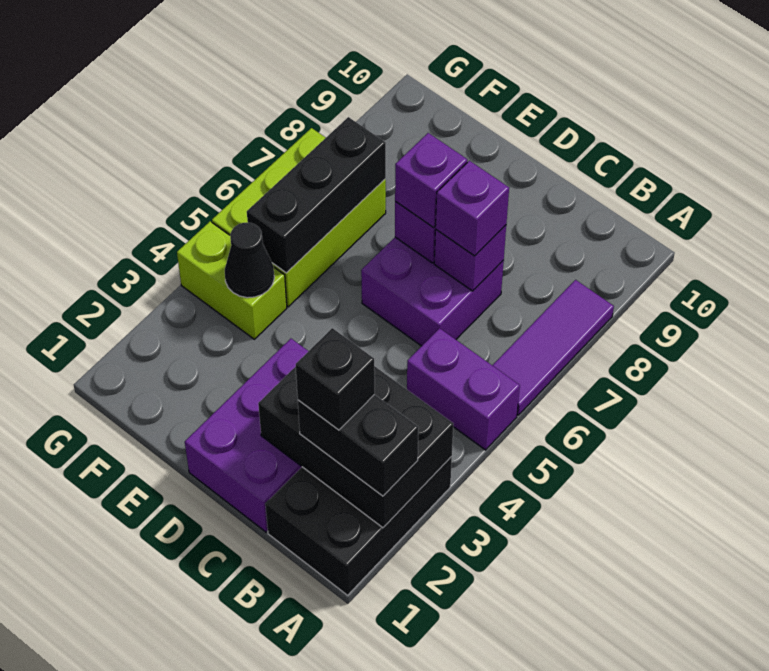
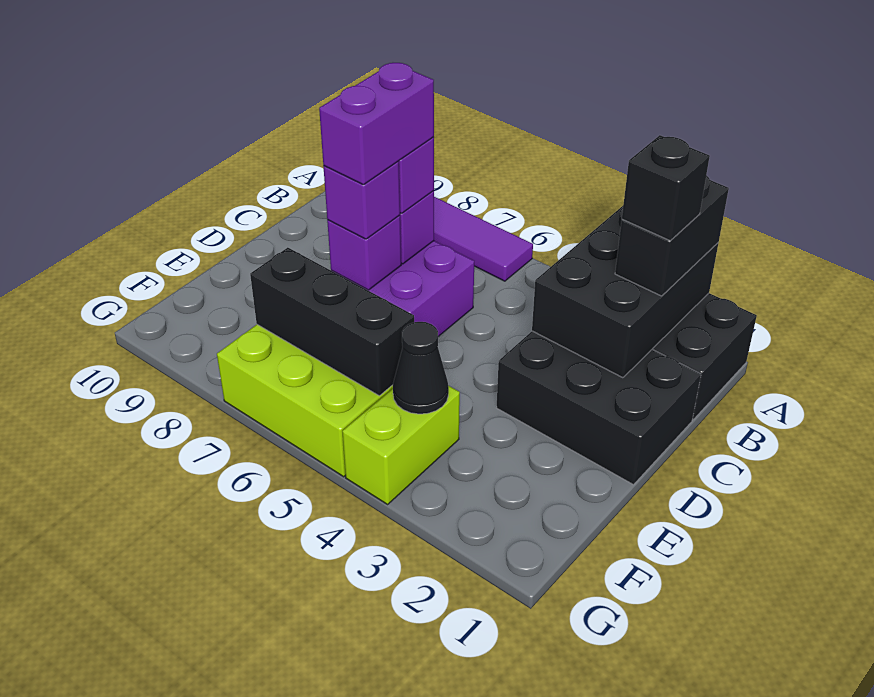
purple brick A5:B5 level 1 -> purple brick C7:D7 level 4
purple brick C1:D3 level 1 -> black brick C1:D3 level 1

